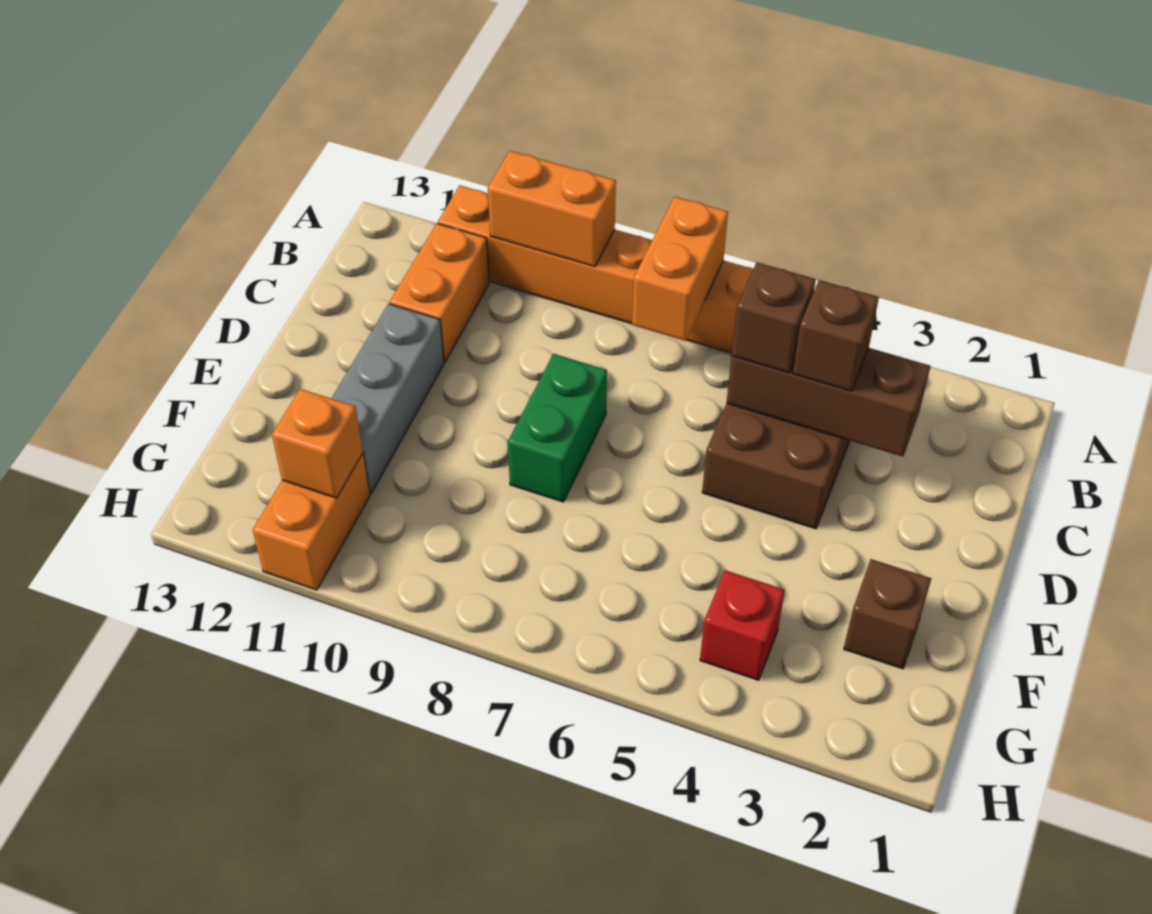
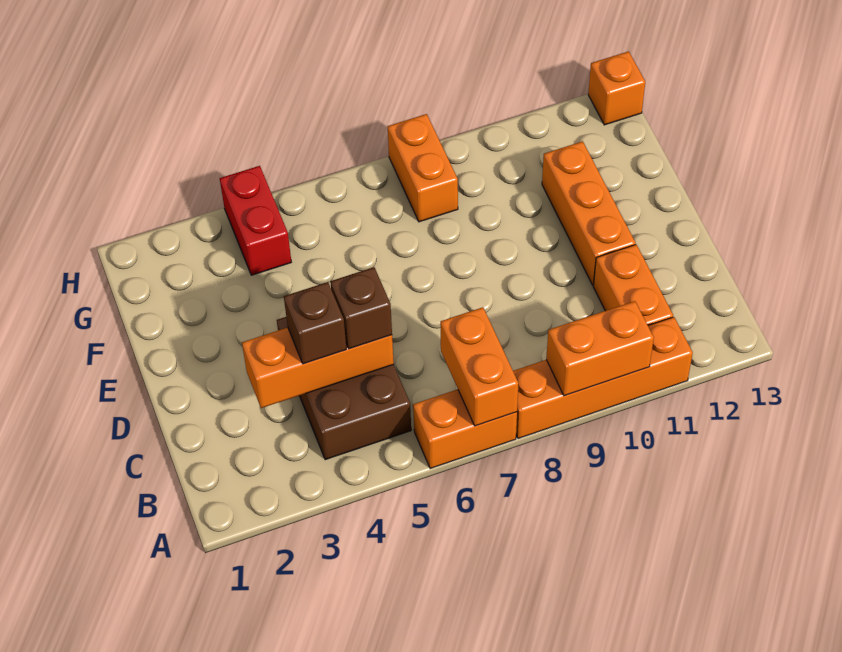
brown brick C3:C5 level 2 -> orange brick C3:C5 level 2
green brick D8:E8 level 1 -> none
grey brick D11:F11 level 1 -> orange brick D11:F11 level 1
brown brick F2 level 1 -> none
red brick G4 level 1 -> red brick G4:H4 level 1
orange brick G11:H11 level 1 -> orange brick G8:H8 level 1
orange brick G11 level 2 -> orange brick H13 level 1

